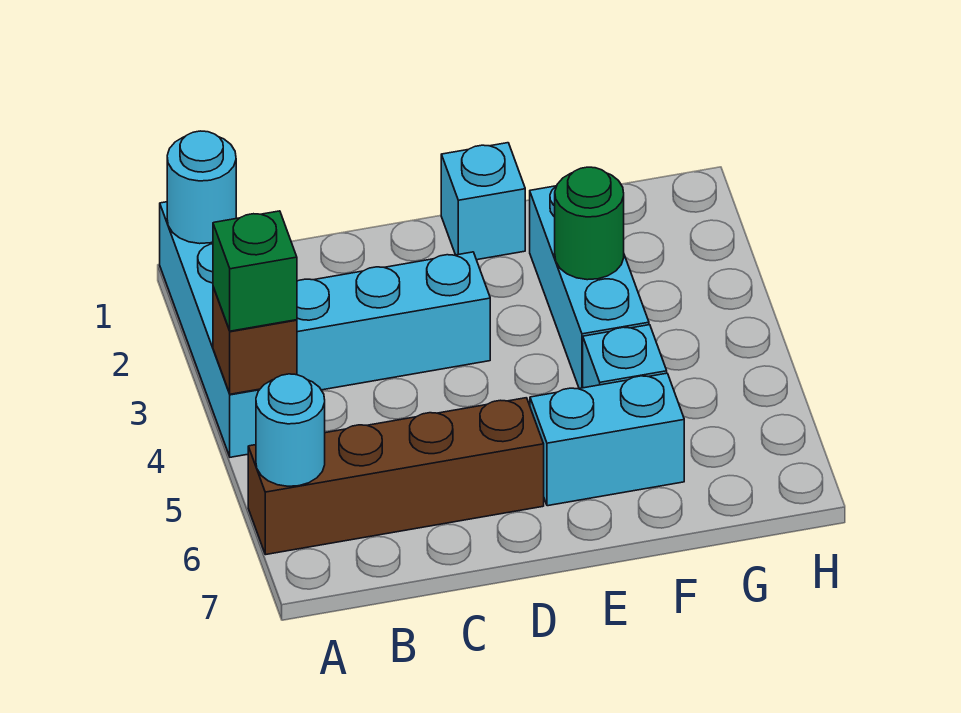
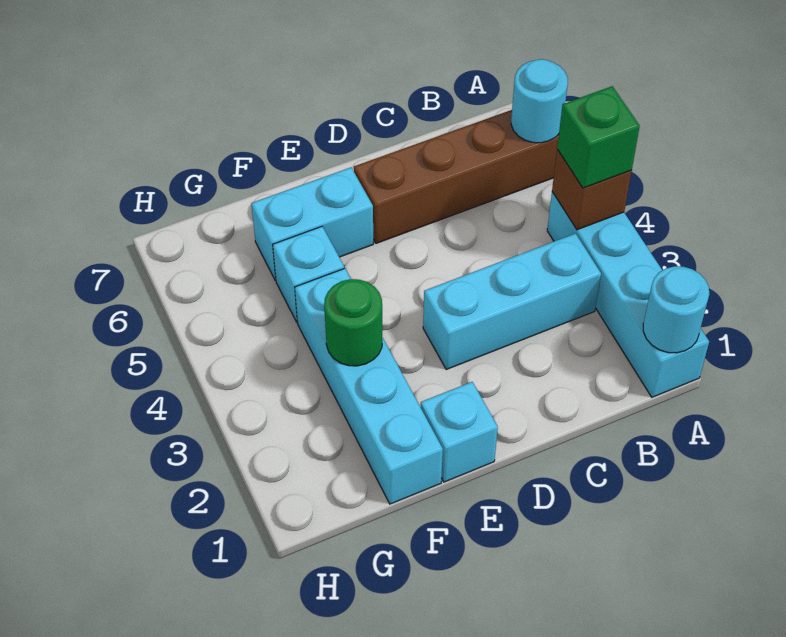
cyan brick F2:F4 level 1 -> cyan brick F1:F4 level 1

